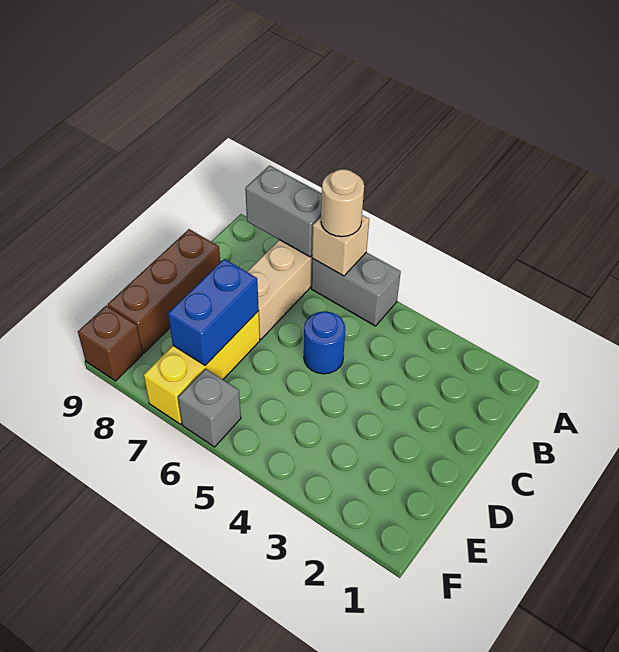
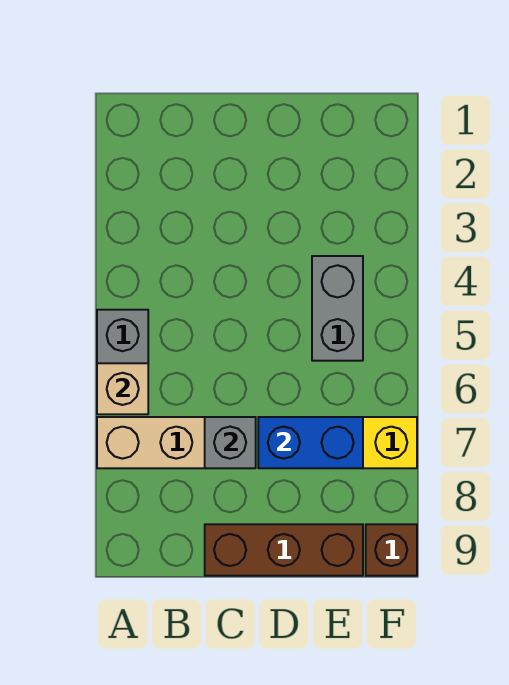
tan round brick A6 level 3 -> none
grey brick A7:A8 level 2 -> grey brick E4:E5 level 1
blue round brick C5 level 1 -> none
grey brick F6 level 1 -> grey brick C7 level 2

